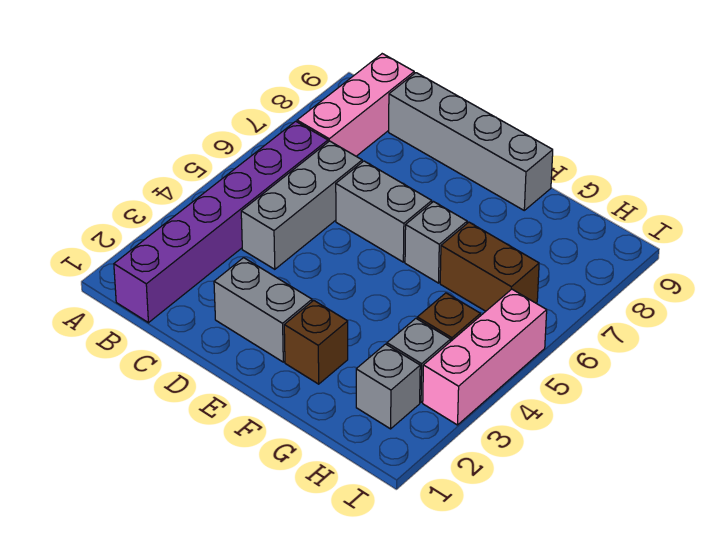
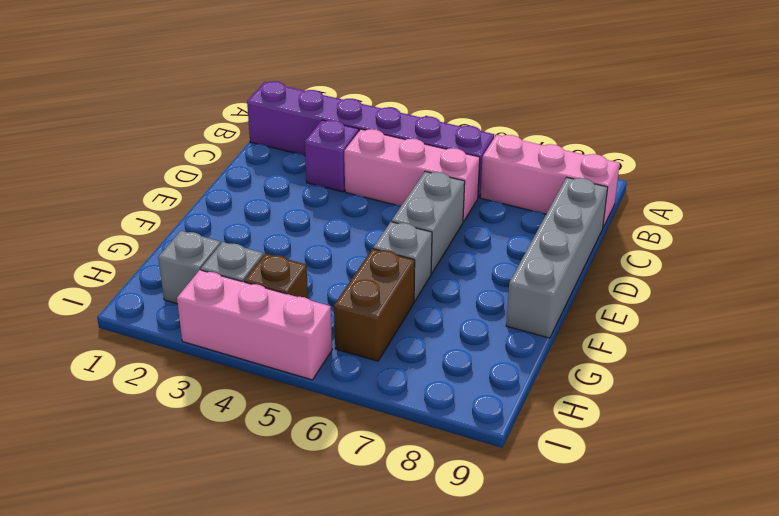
none -> purple brick C3 level 1
grey brick C4:C6 level 1 -> pink brick C4:C6 level 1
grey brick D2:E2 level 1 -> none
brown brick F2 level 1 -> none

